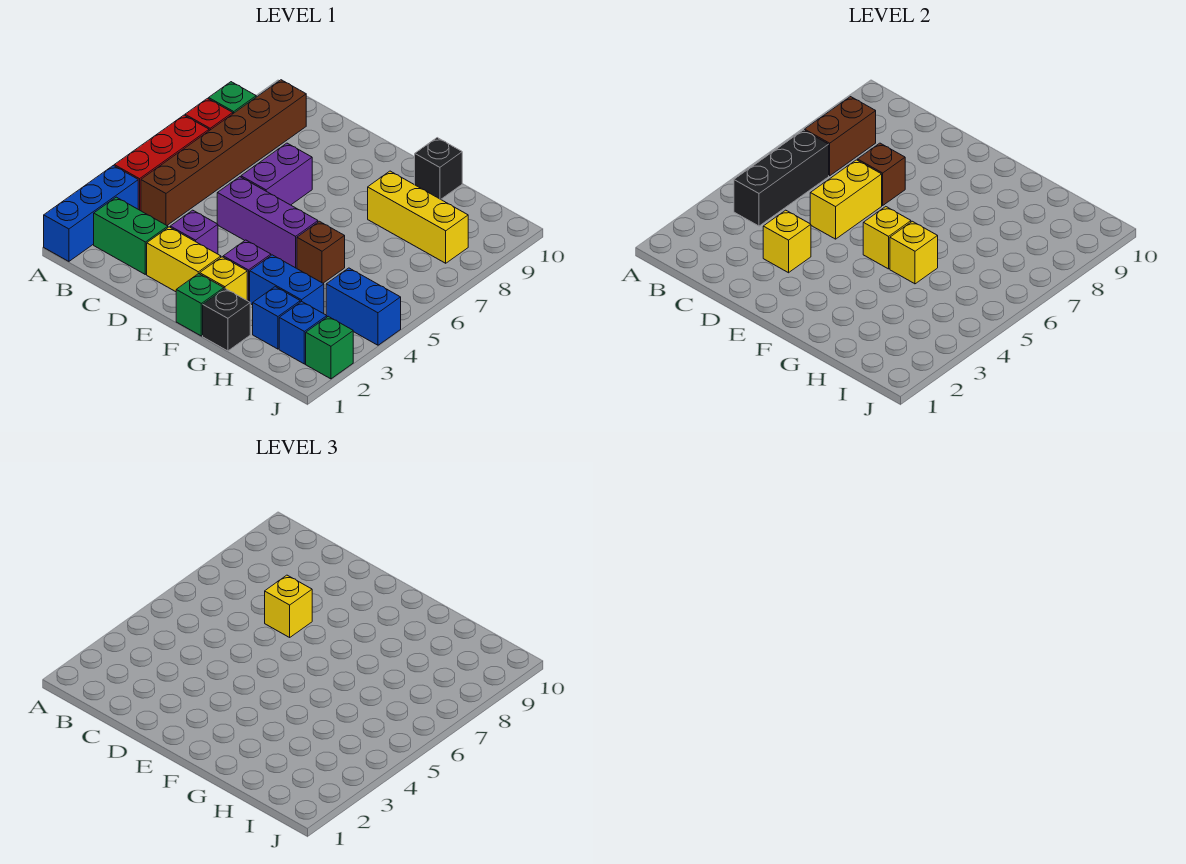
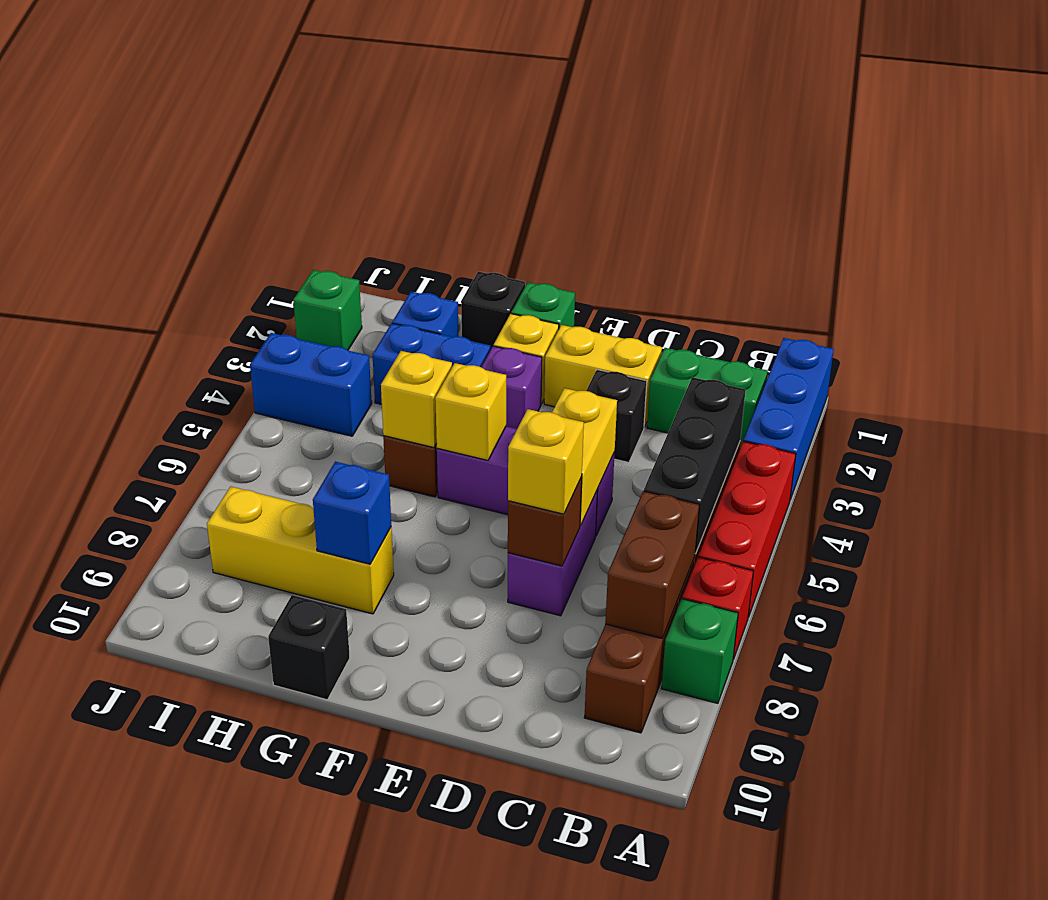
purple brick D3 level 1 -> black brick D3 level 1
yellow brick D3 level 2 -> none
blue brick I2 level 1 -> blue brick G8 level 2

